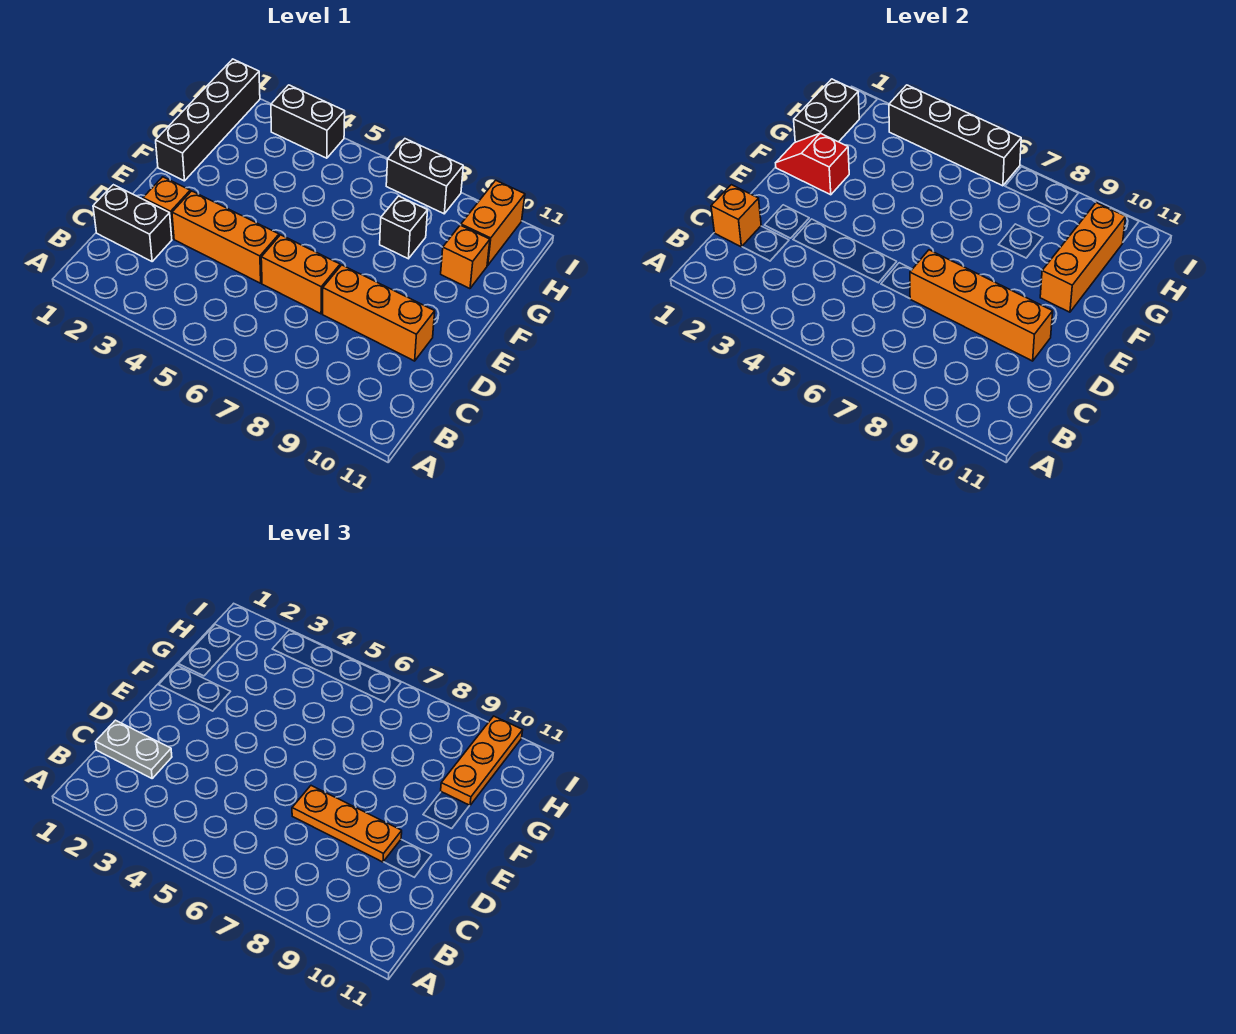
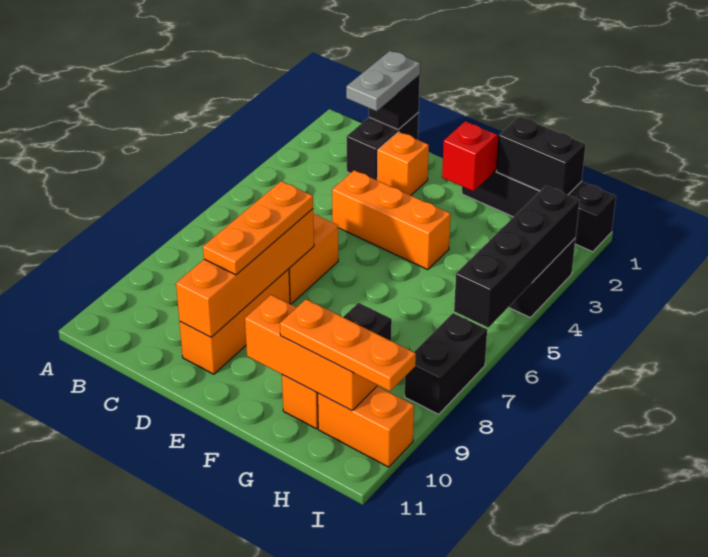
orange brick C1 level 2 -> black brick C1 level 2
orange brick D3:D5 level 1 -> orange brick D4:F4 level 1

